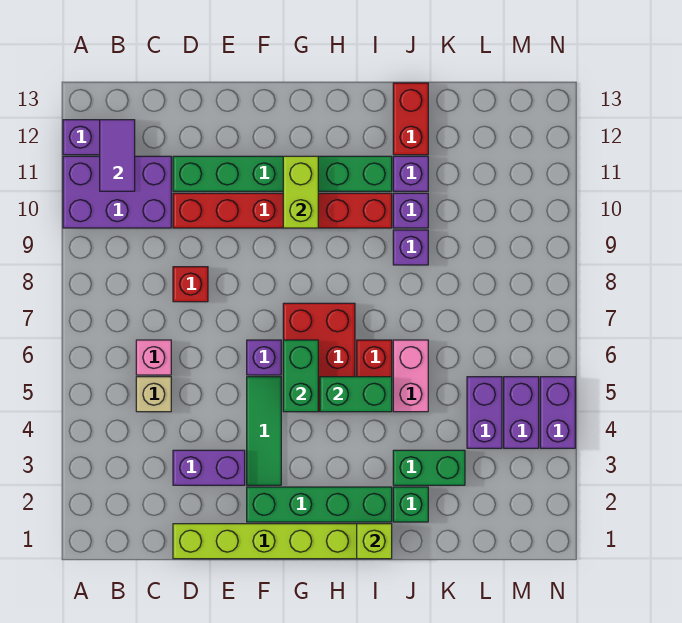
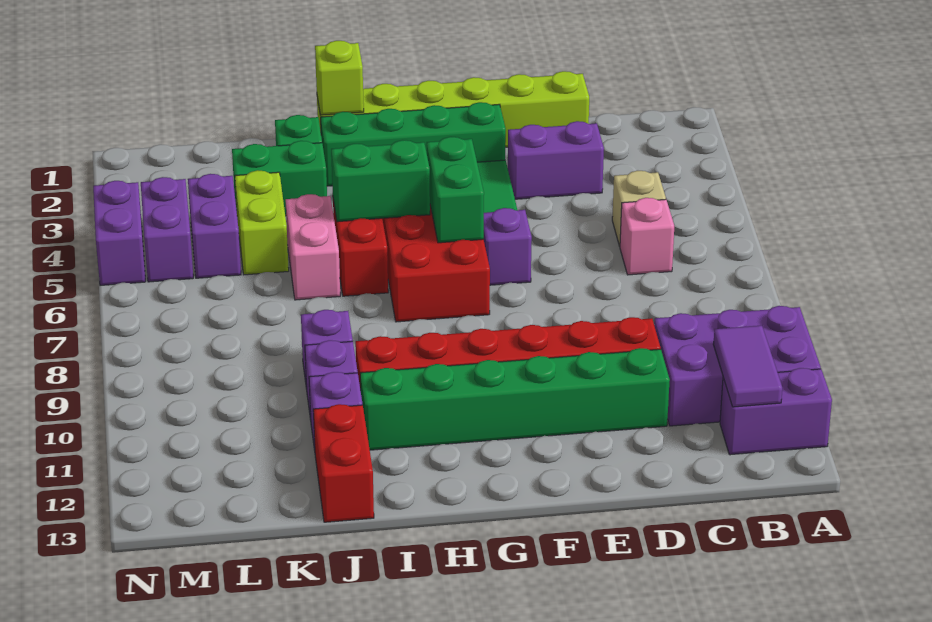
red brick D8 level 1 -> none
lime brick G10:G11 level 2 -> lime brick K4:K5 level 1

